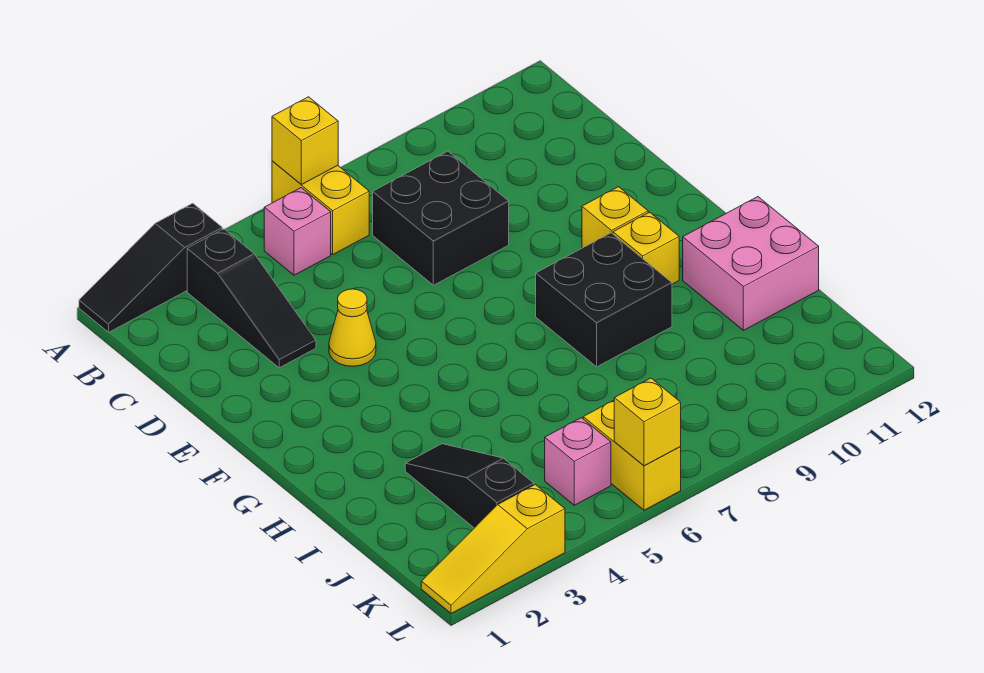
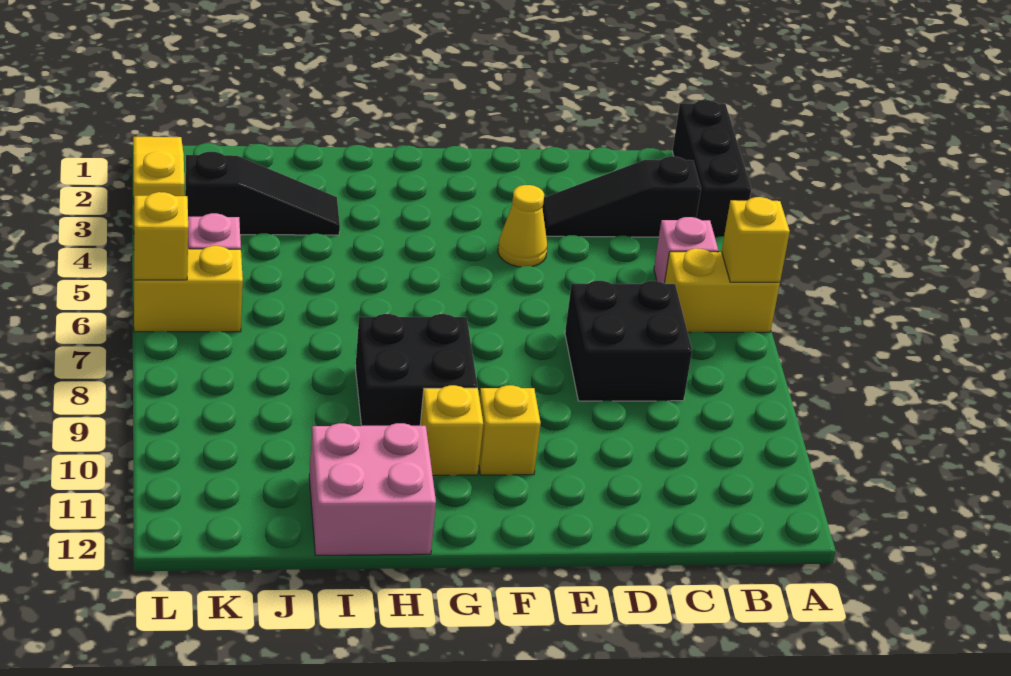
black slope A1:A3 level 1 top 3 -> black brick A1:A3 level 1

